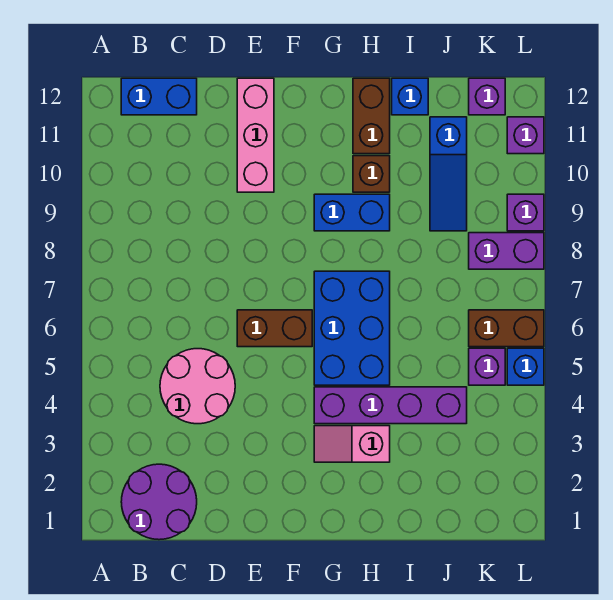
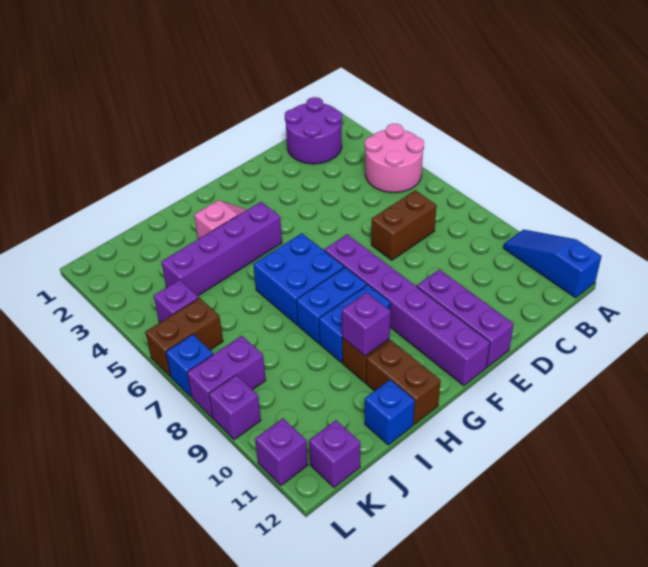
blue brick B12:C12 level 1 -> blue brick G8:H8 level 1
pink round brick C4:D5 level 1 -> pink round brick A4:B5 level 1
brown brick E6:F6 level 1 -> brown brick C7:D7 level 1
pink brick E10:E12 level 1 -> purple brick E10:E12 level 1
none -> purple brick F7:F12 level 1
blue brick G5:H7 level 1 -> blue brick G6:H7 level 1
none -> purple brick H10 level 2
blue slope J9:J11 level 1 top 11 -> blue slope A10:A12 level 1 top 12
blue brick L5 level 1 -> blue brick L7 level 1

